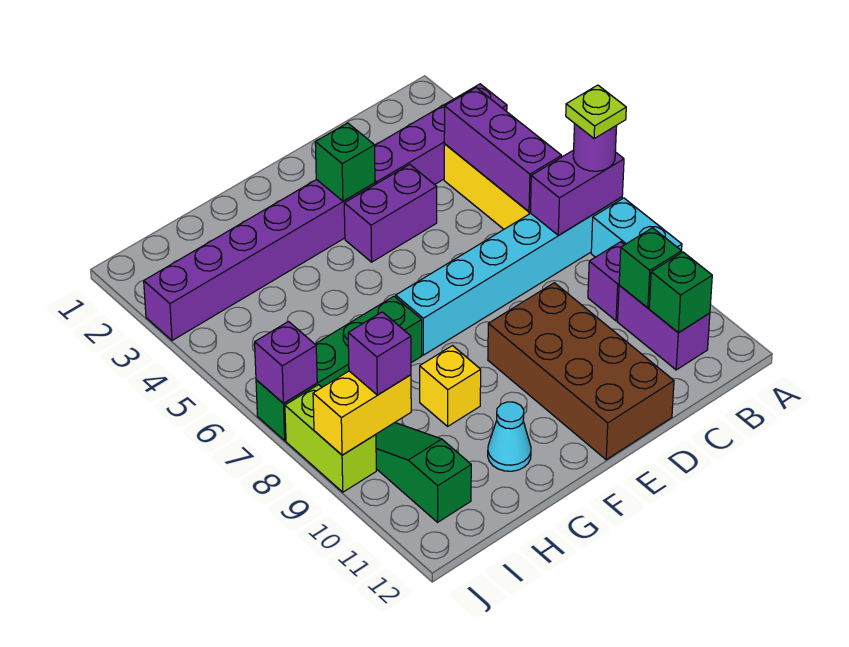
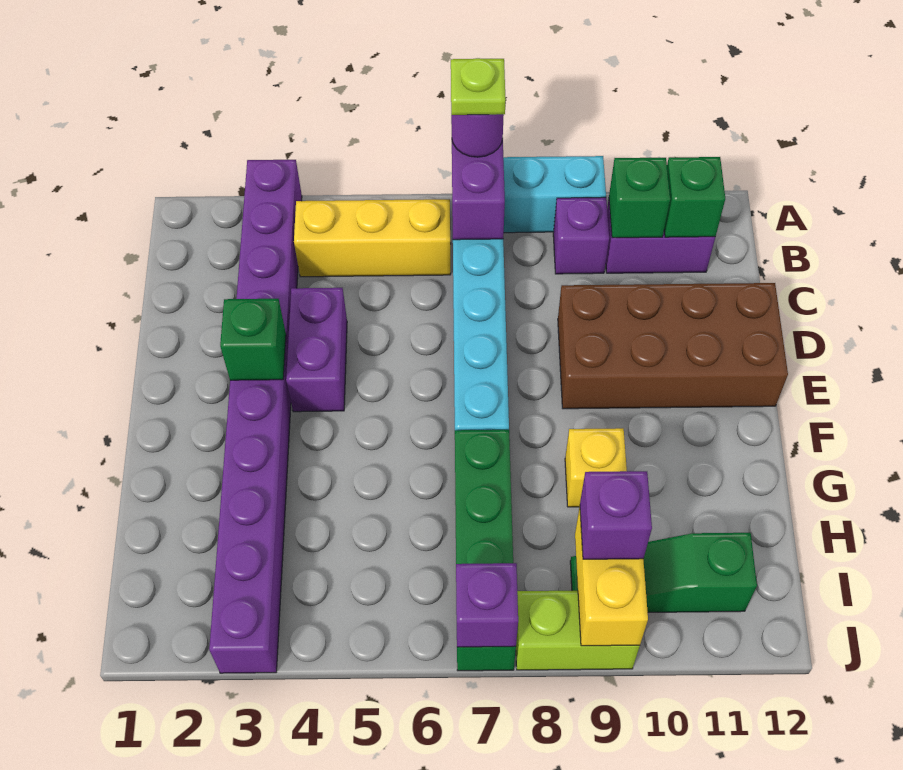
purple brick B4:B6 level 2 -> none
cyan cone G11 level 1 -> none

